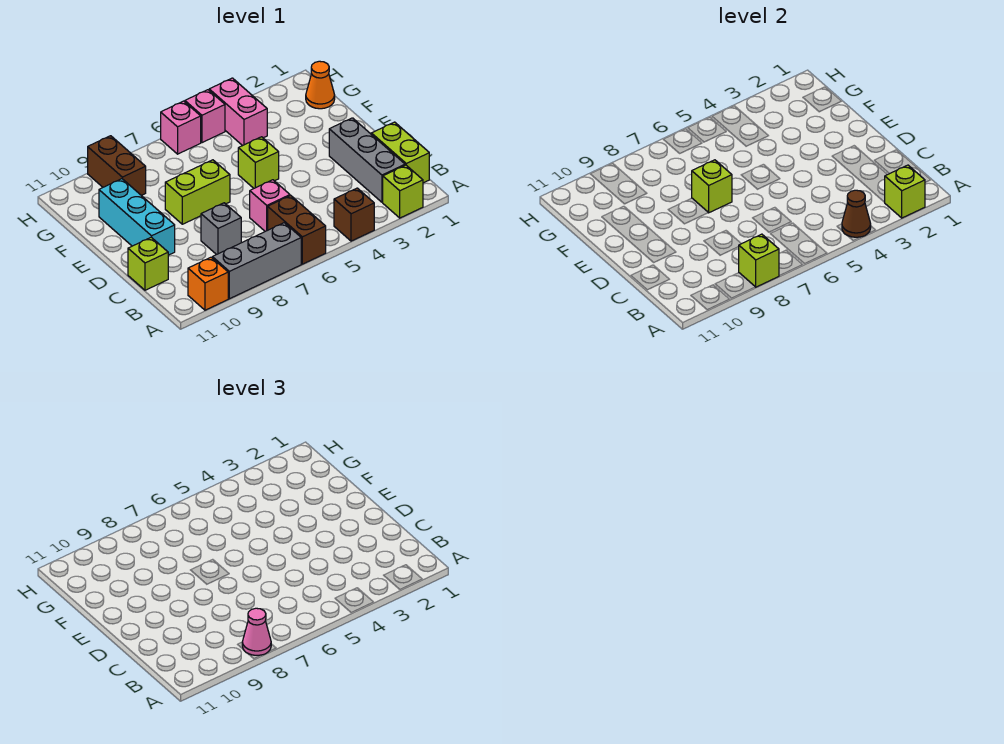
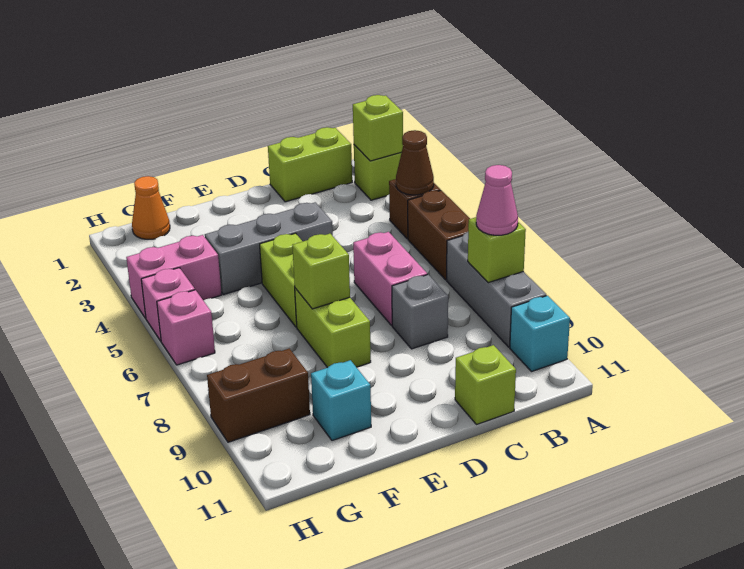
brown brick A6:B6 level 1 -> brown brick A5:A6 level 1
orange brick A10 level 1 -> cyan brick A10 level 1
grey brick B2:D2 level 1 -> grey brick D4:F4 level 1
pink brick C6 level 1 -> pink brick C6:C7 level 1
cyan brick D10:F10 level 1 -> cyan brick F10 level 1
lime brick E5 level 1 -> lime brick E5:E6 level 1

